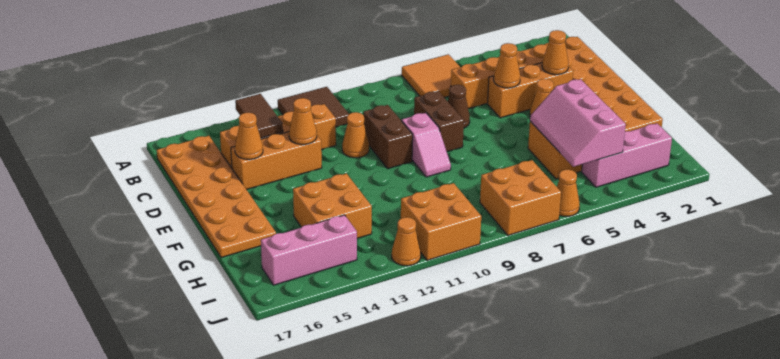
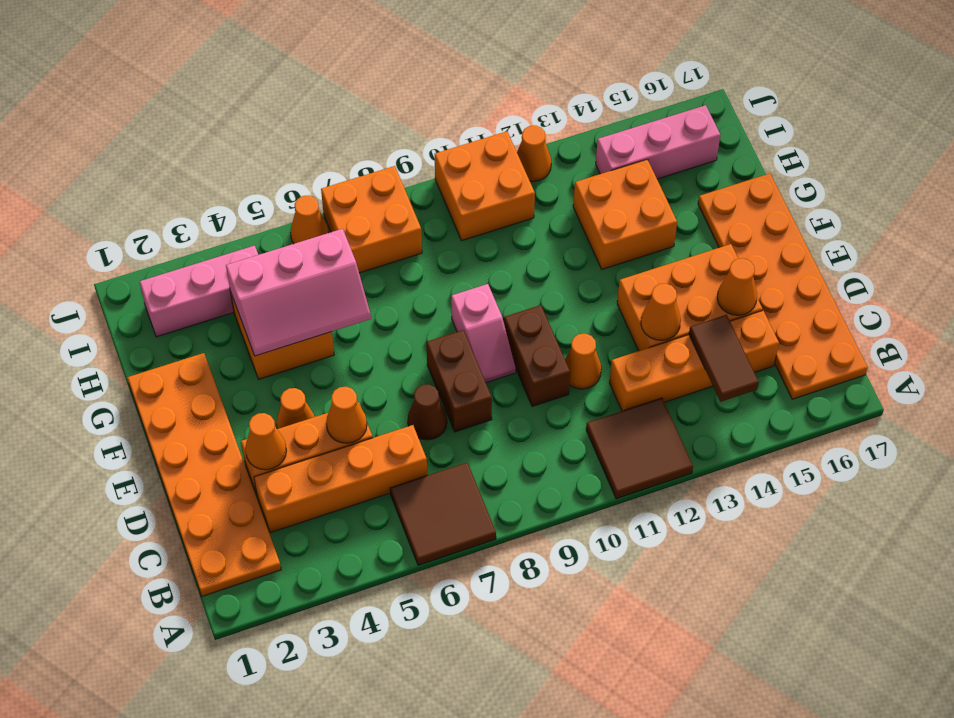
orange tile A6:B7 level 1 -> brown tile A6:B7 level 1
orange brick D13:D15 level 1 -> orange brick D13:E15 level 1
pink slope E9:F9 level 1 top E -> pink slope E9:F9 level 1 top F
pink slope G4:I5 level 2 top 4 -> pink slope G4:H6 level 2 top H

